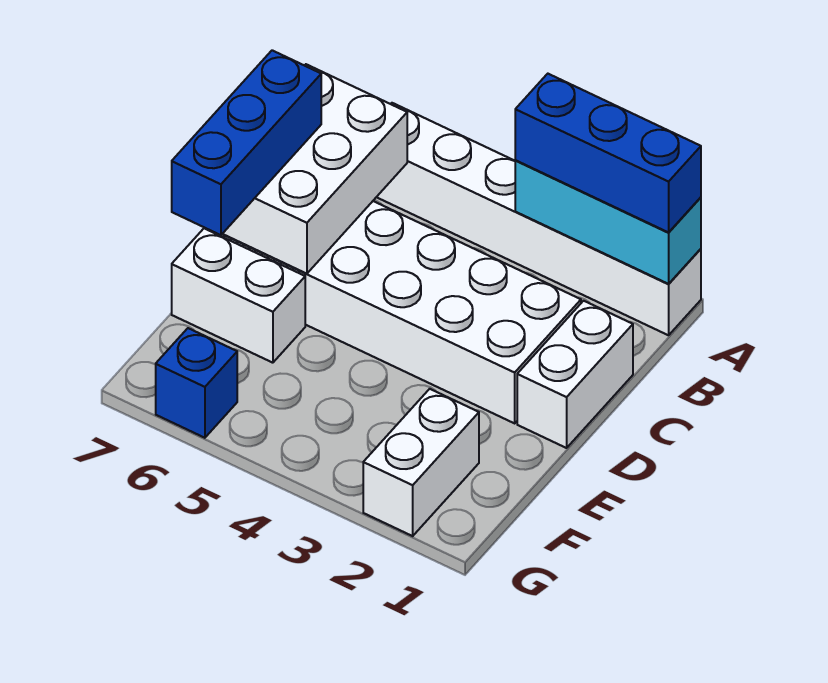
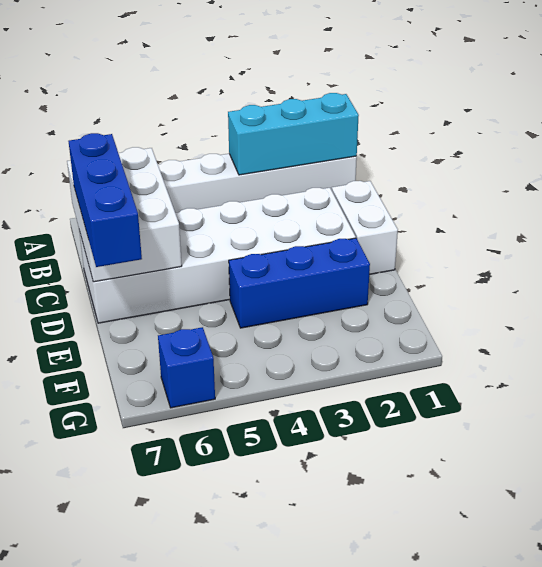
blue brick A1:A3 level 3 -> blue brick E2:E4 level 1
white brick E6:E7 level 1 -> none
white brick F2:G2 level 1 -> none

